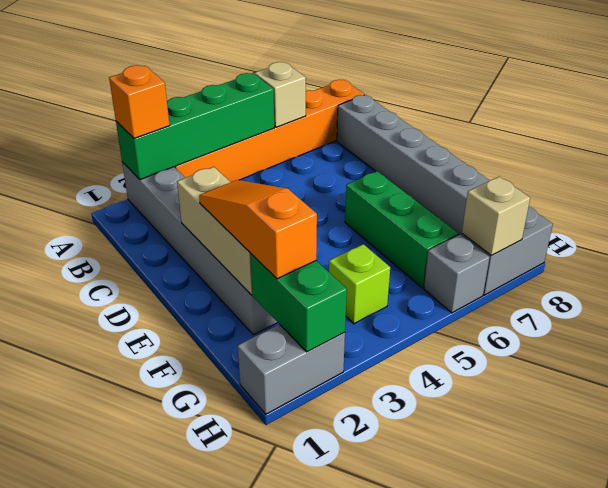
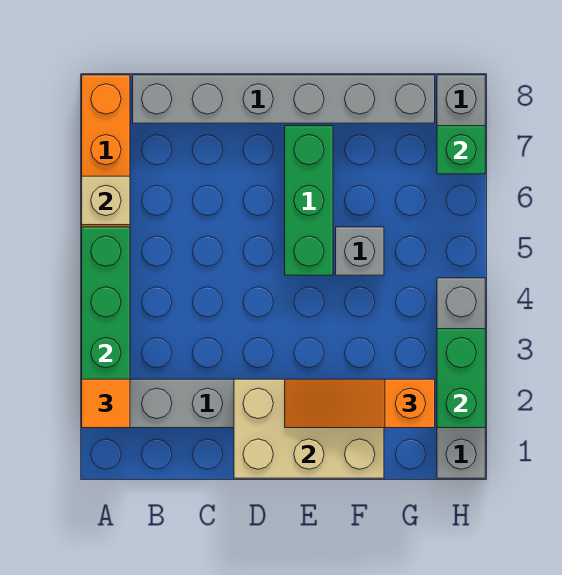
orange brick A2 level 3 -> orange tile A2 level 3
tan brick D2:F2 level 2 -> tan brick D1:F2 level 2
green brick E6:G6 level 1 -> green brick E5:E7 level 1
green brick G2:H2 level 2 -> green brick H2:H3 level 2
lime brick G4 level 1 -> none
grey brick H1:H2 level 1 -> grey brick H1:H4 level 1
grey brick H6 level 1 -> grey brick F5 level 1
tan brick H7 level 2 -> green brick H7 level 2

